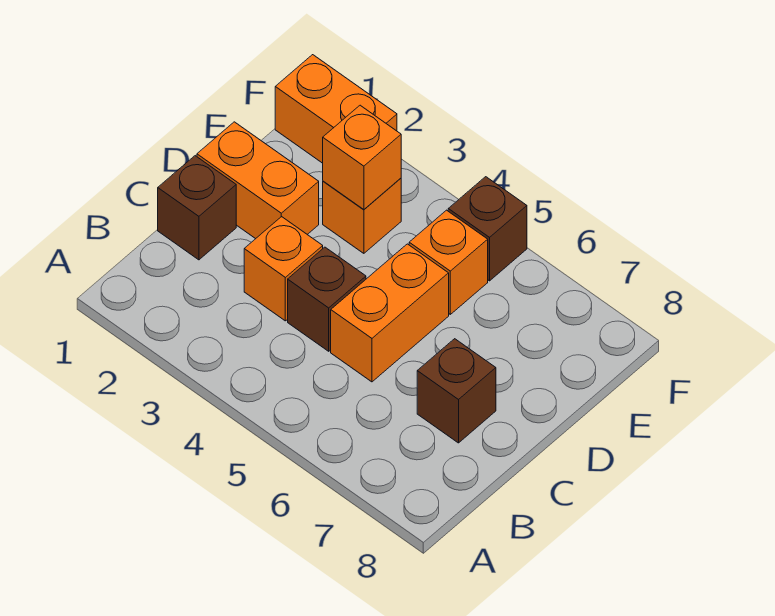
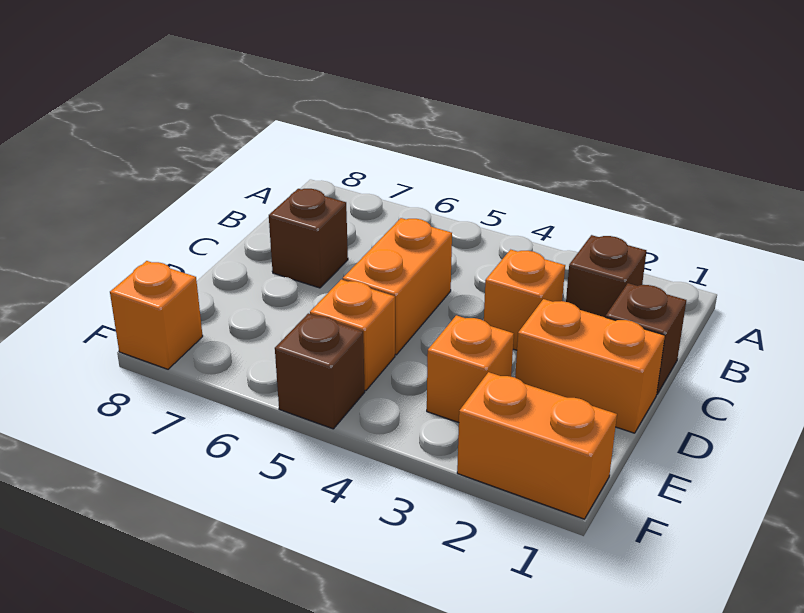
brown brick C4 level 1 -> brown brick B2 level 1
orange brick E3 level 2 -> orange brick F8 level 1

